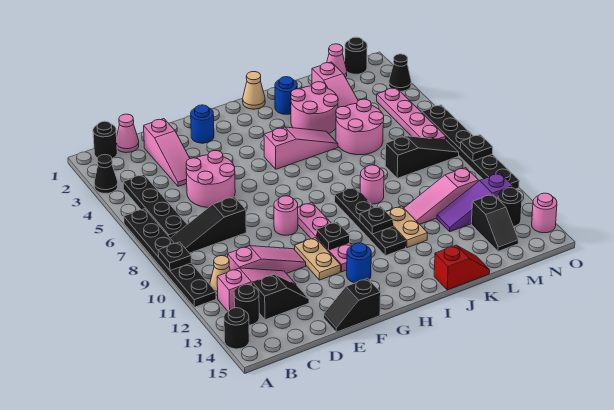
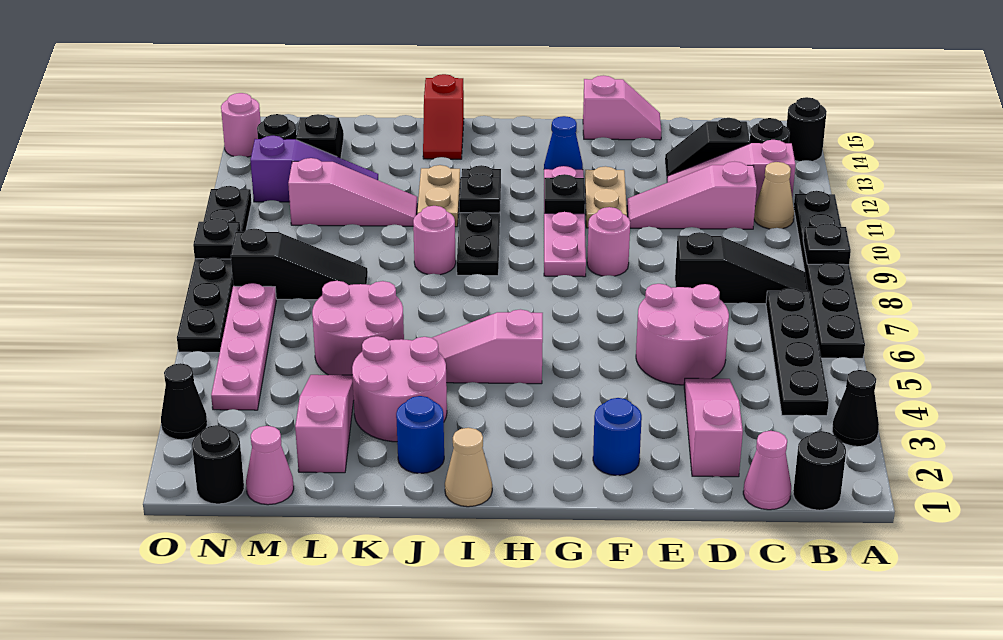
black slope E15:F15 level 1 top F -> pink slope E15:F15 level 1 top F
blue round brick G13 level 1 -> blue cone G13 level 1
red slope J15:K15 level 1 top J -> red slope J14:J15 level 1 top 15
black slope L8:N8 level 1 top L -> black slope L8:N8 level 1 top N

